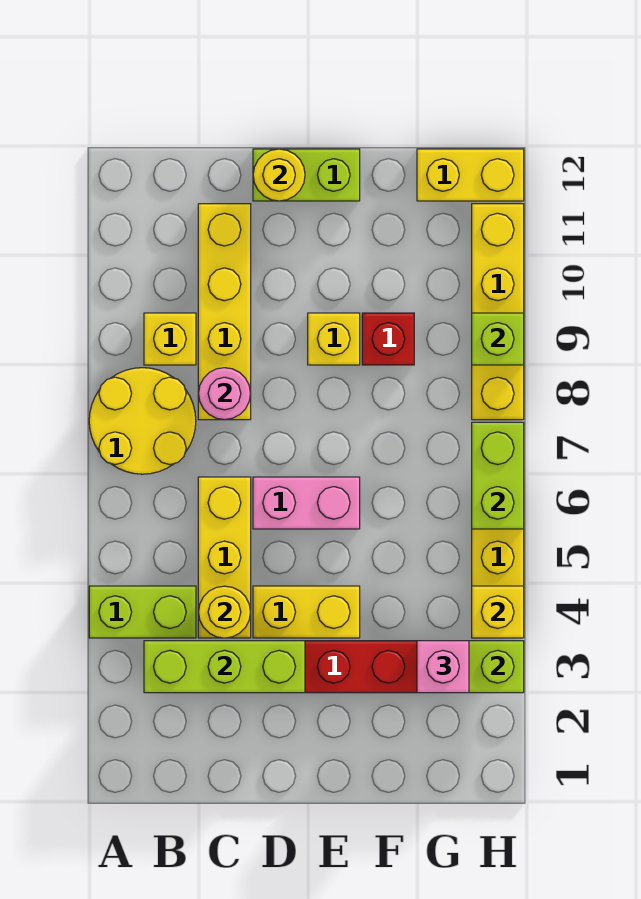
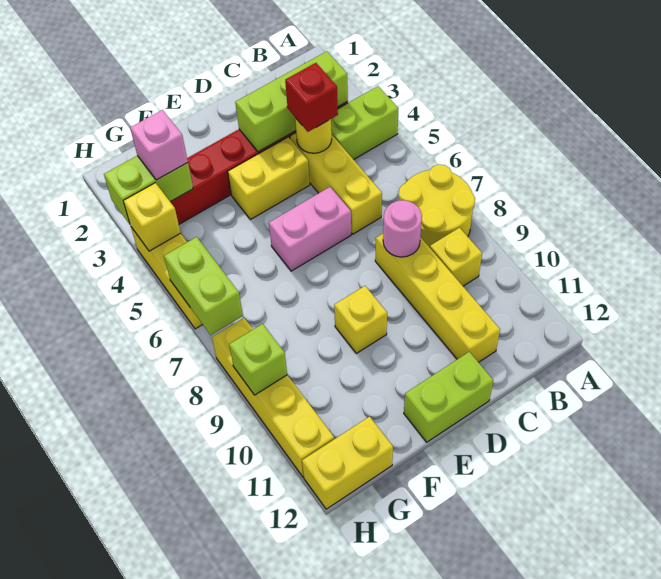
yellow round brick D12 level 2 -> none
red brick F9 level 1 -> red brick C4 level 3

